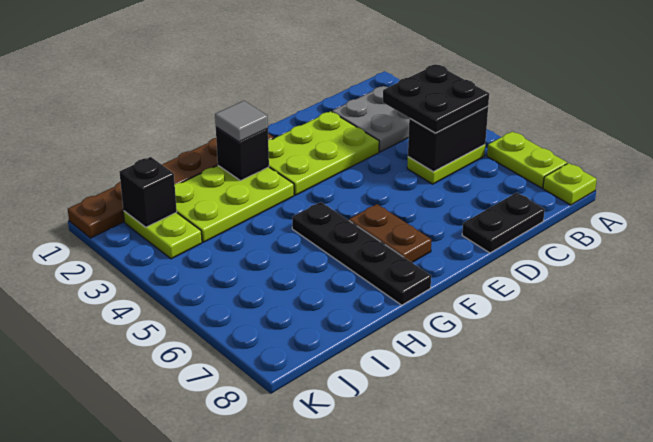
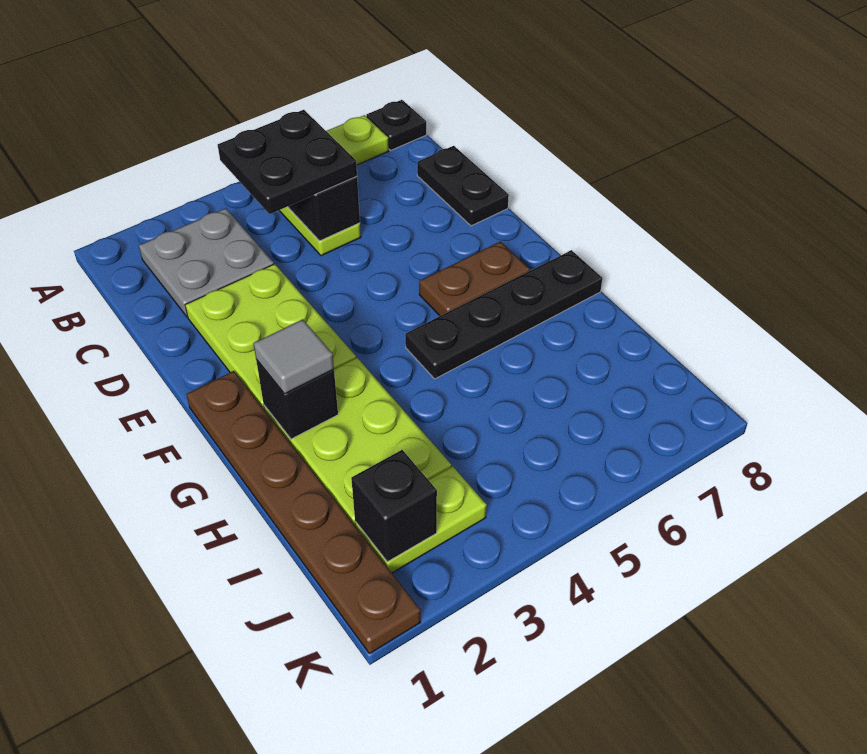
lime plate A8 level 1 -> black plate A8 level 1

